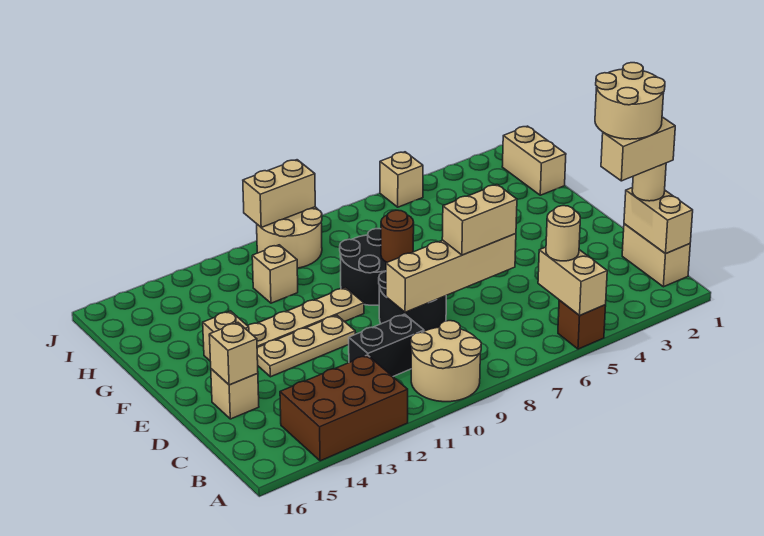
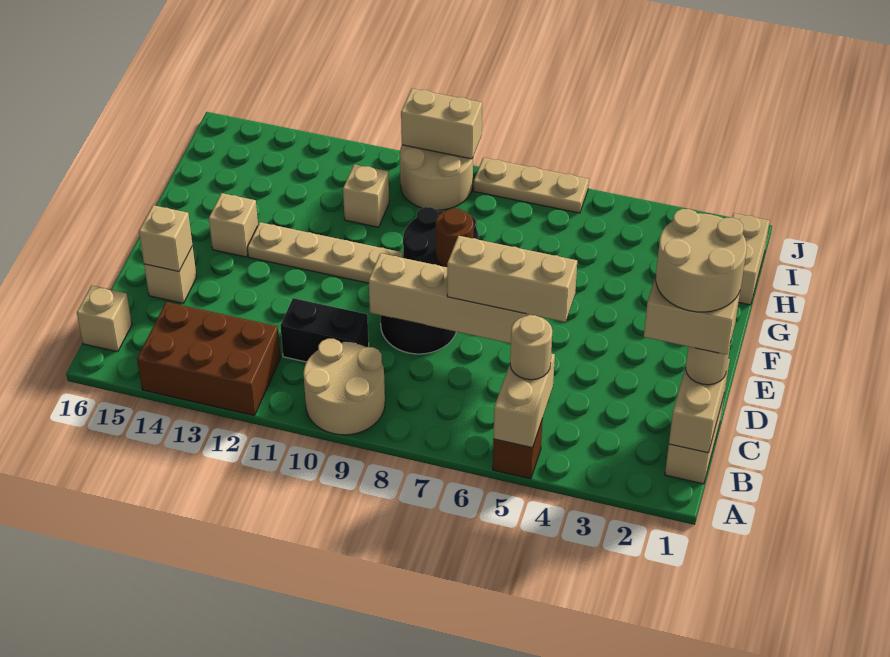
tan brick D6:D7 level 3 -> tan brick D5:D7 level 3
tan plate E11:E13 level 1 -> tan plate J6:J8 level 1
tan brick J5 level 1 -> tan brick B16 level 1

